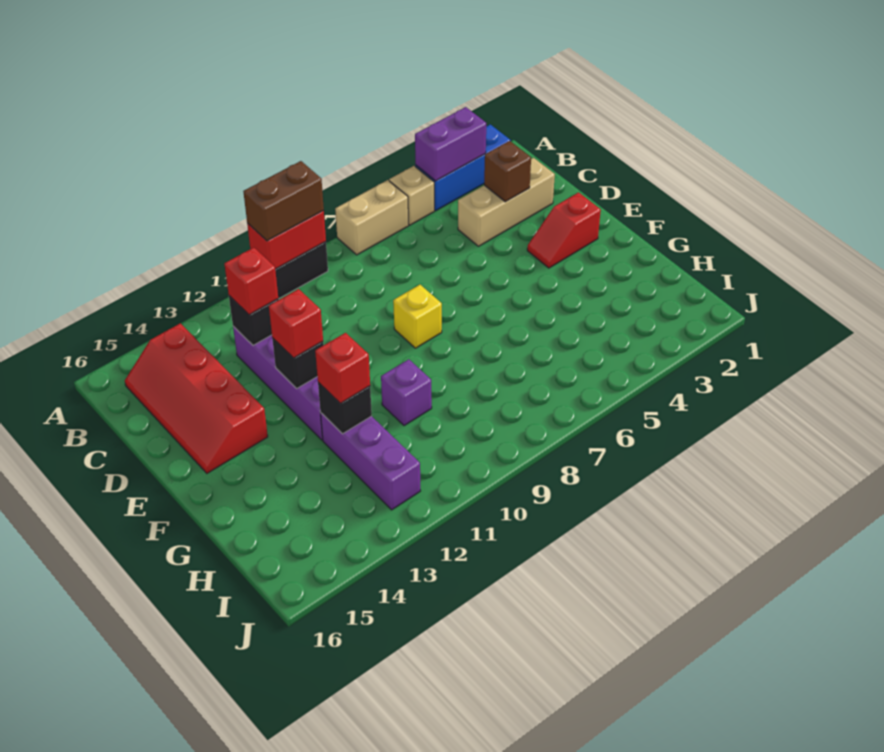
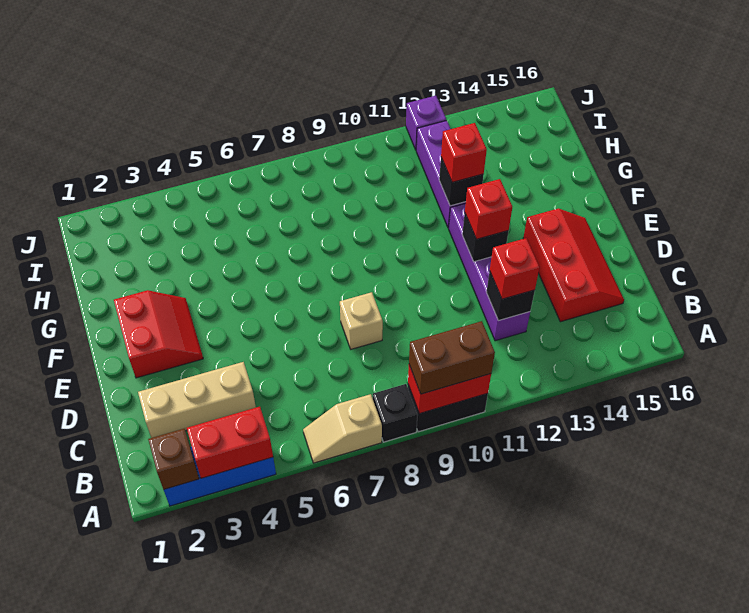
purple brick A3:A4 level 2 -> red brick A3:A4 level 2
tan brick A5 level 1 -> tan brick D8 level 1
tan brick A6:A7 level 1 -> tan slope A6:A7 level 1 top 7
none -> black brick A8 level 1
red slope B14:E15 level 1 top 14 -> red slope C14:E15 level 1 top 14
brown brick C3 level 2 -> brown brick A2 level 2
red slope E2:E3 level 1 top 2 -> red slope E2:F3 level 1 top 2
yellow brick E8 level 1 -> none
purple brick G10 level 1 -> purple brick J12 level 1

